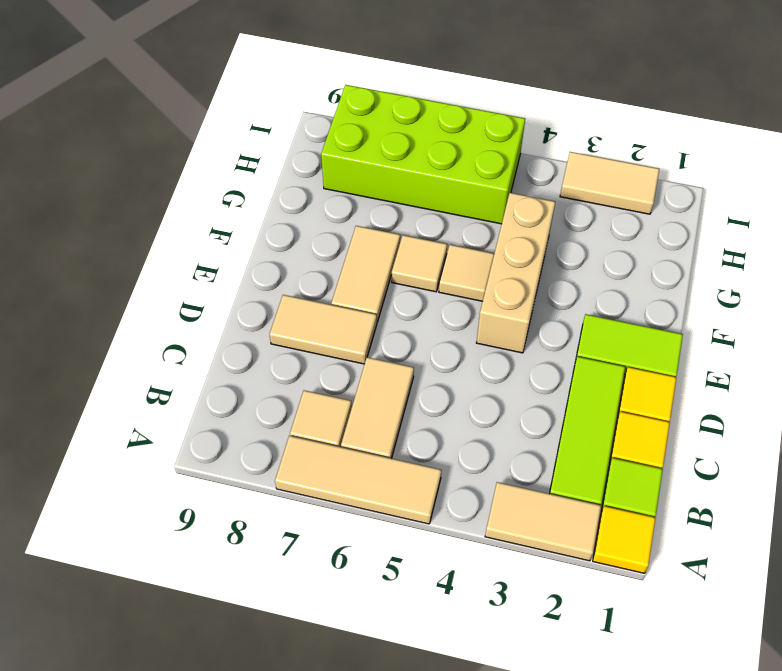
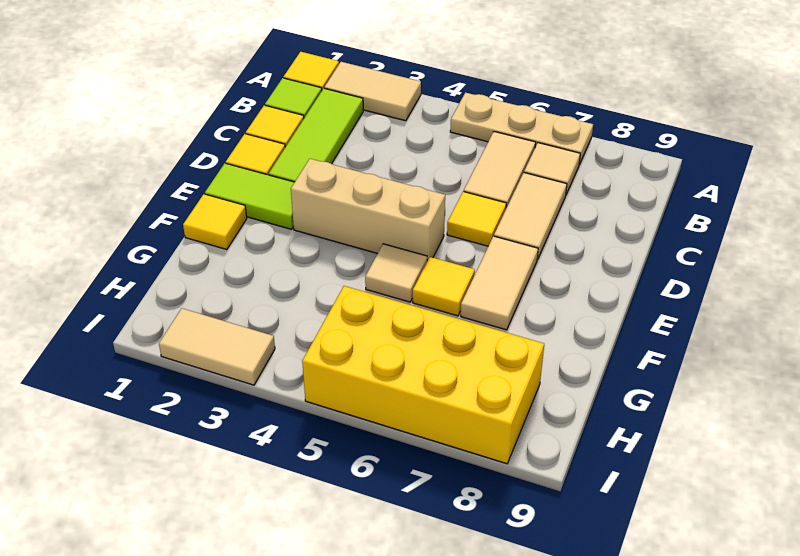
tan tile A5:A7 level 1 -> tan plate A5:A7 level 1
none -> yellow tile D6 level 1
tan tile D7:D8 level 1 -> tan tile C7:D7 level 1
tan brick E4:G4 level 1 -> tan brick E3:E5 level 1
none -> yellow tile F1 level 1
tan tile F6 level 1 -> yellow tile F6 level 1
lime brick H5:I8 level 1 -> yellow brick H5:I8 level 1

